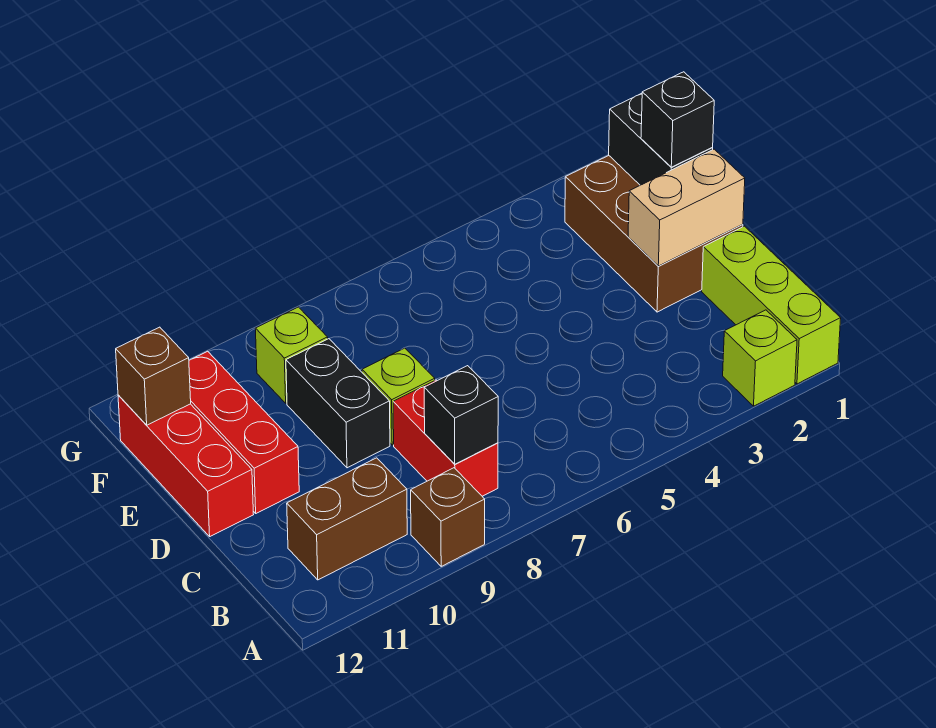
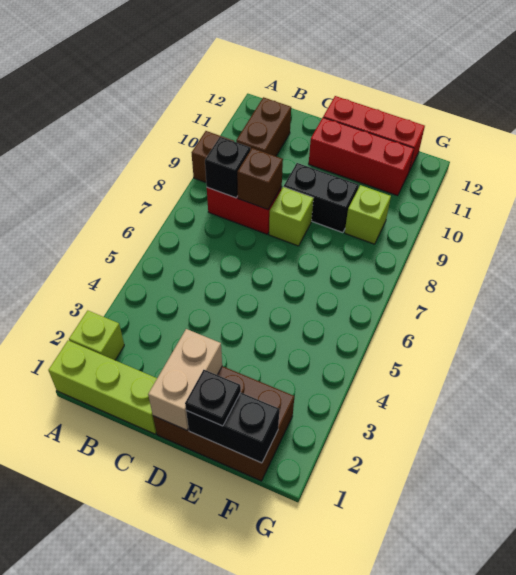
black brick E1 level 3 -> black plate E1 level 3
brown brick F12 level 2 -> brown brick C8 level 2

